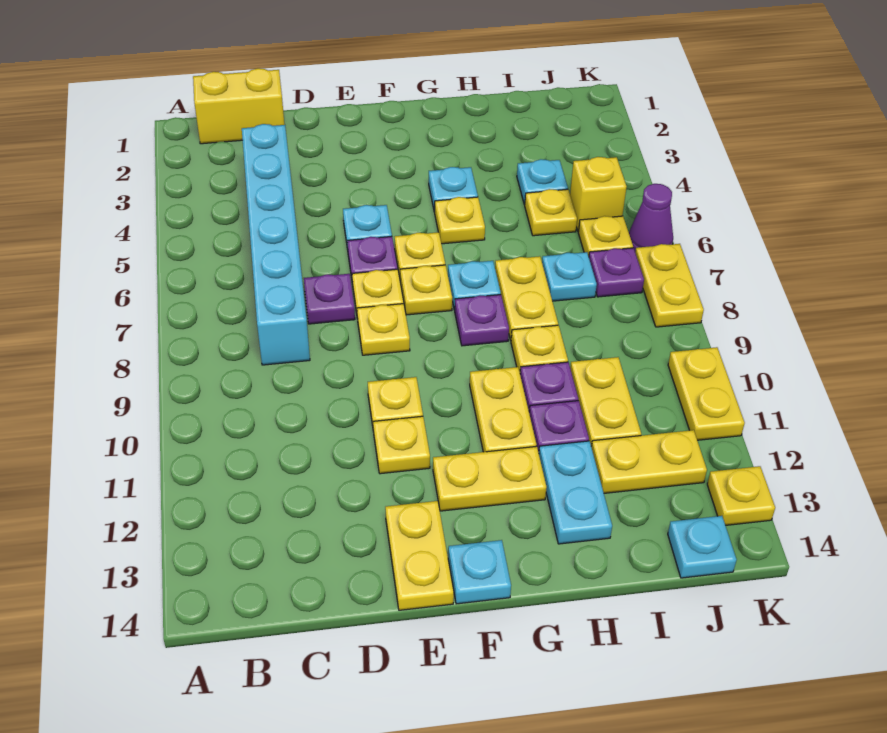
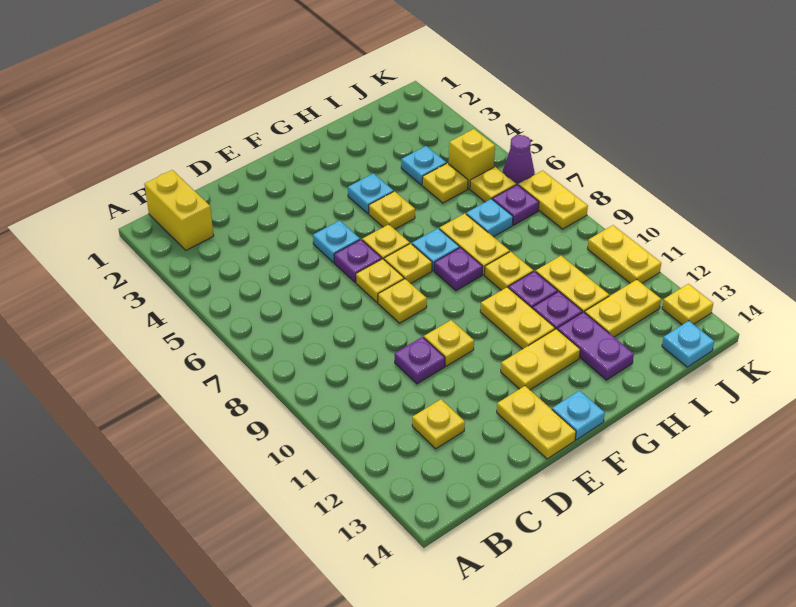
yellow brick B1:C1 level 1 -> yellow brick B1:B2 level 1
cyan brick C3:C8 level 1 -> none
purple plate D7 level 1 -> purple plate D10 level 1
yellow plate E11 level 1 -> yellow plate C12 level 1
cyan plate H12:H13 level 1 -> purple plate H12:H13 level 1

